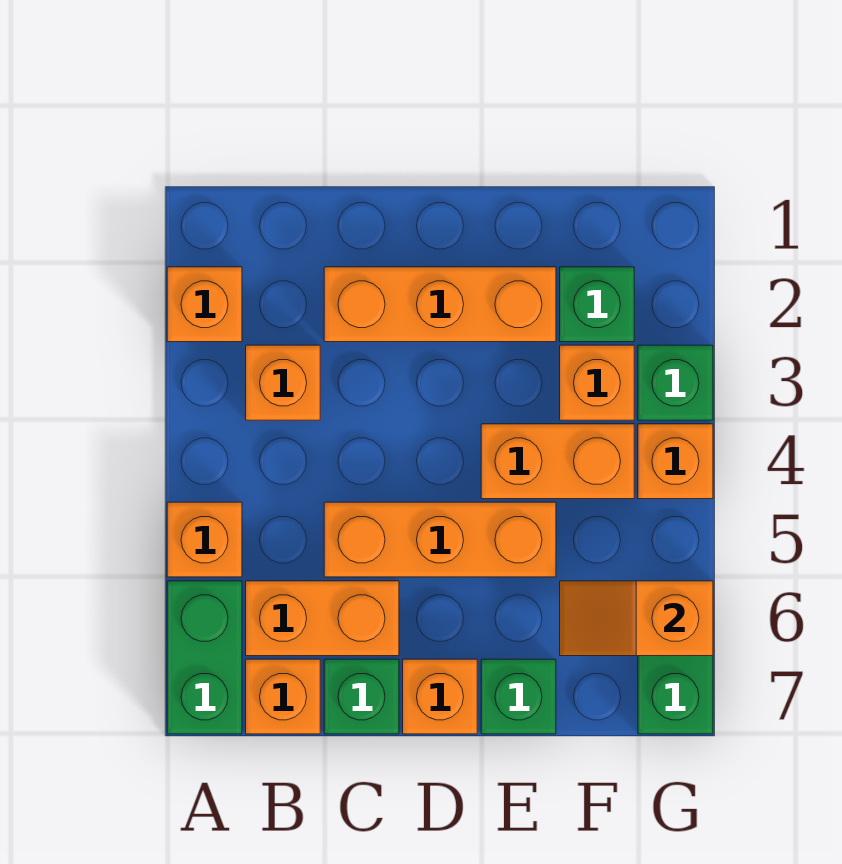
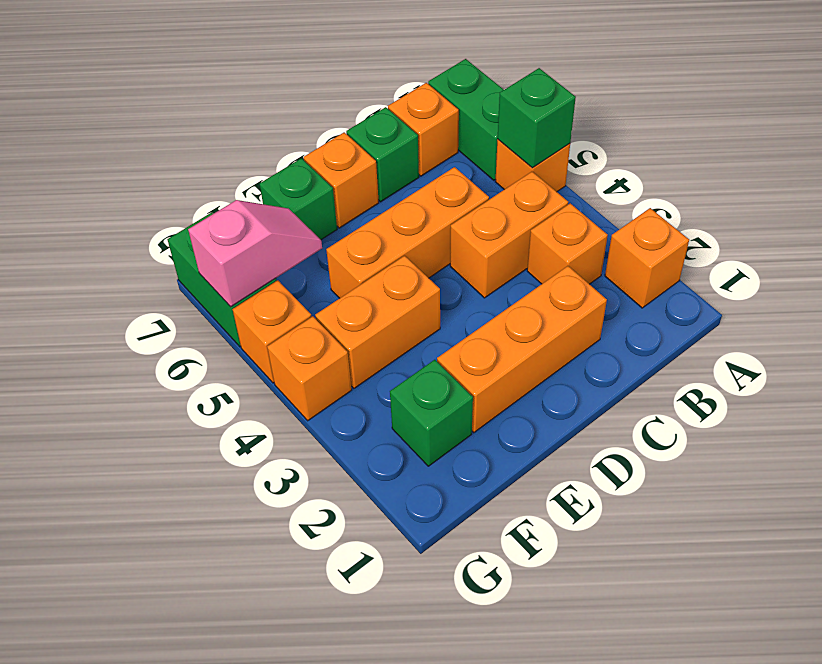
orange brick B6:C6 level 1 -> orange brick B4:C4 level 1
orange brick F3 level 1 -> orange brick G5 level 1
orange slope F6:G6 level 2 top G -> pink slope F6:G6 level 2 top G
green brick G3 level 1 -> green brick A5 level 2

